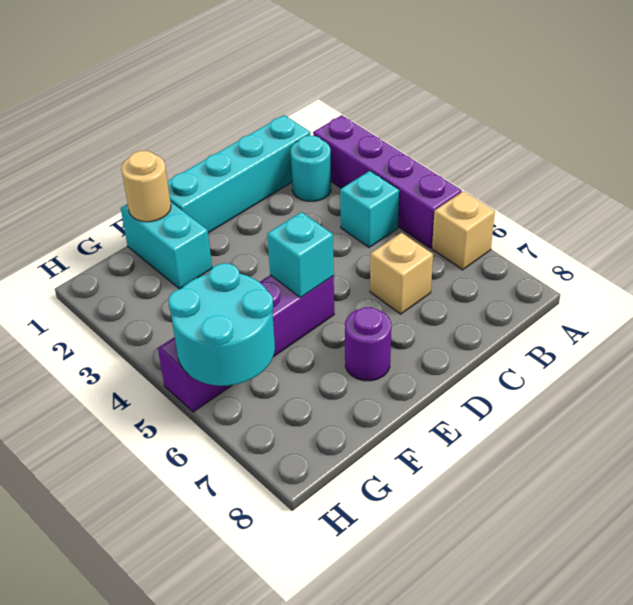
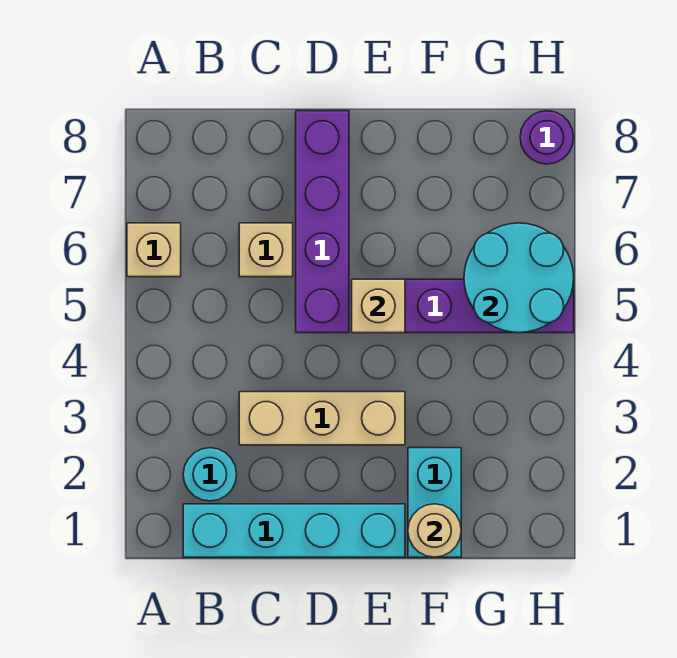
purple brick A2:A5 level 1 -> purple brick D5:D8 level 1
cyan brick B4 level 1 -> none
none -> tan brick C3:E3 level 1
cyan brick E5 level 2 -> tan brick E5 level 2
purple round brick E7 level 1 -> purple round brick H8 level 1

